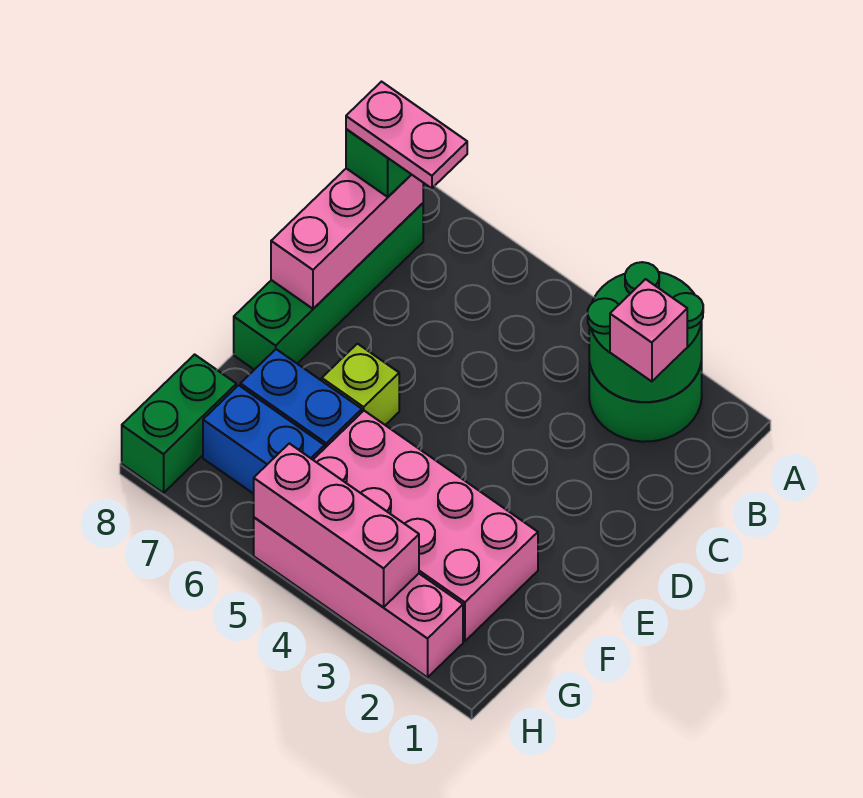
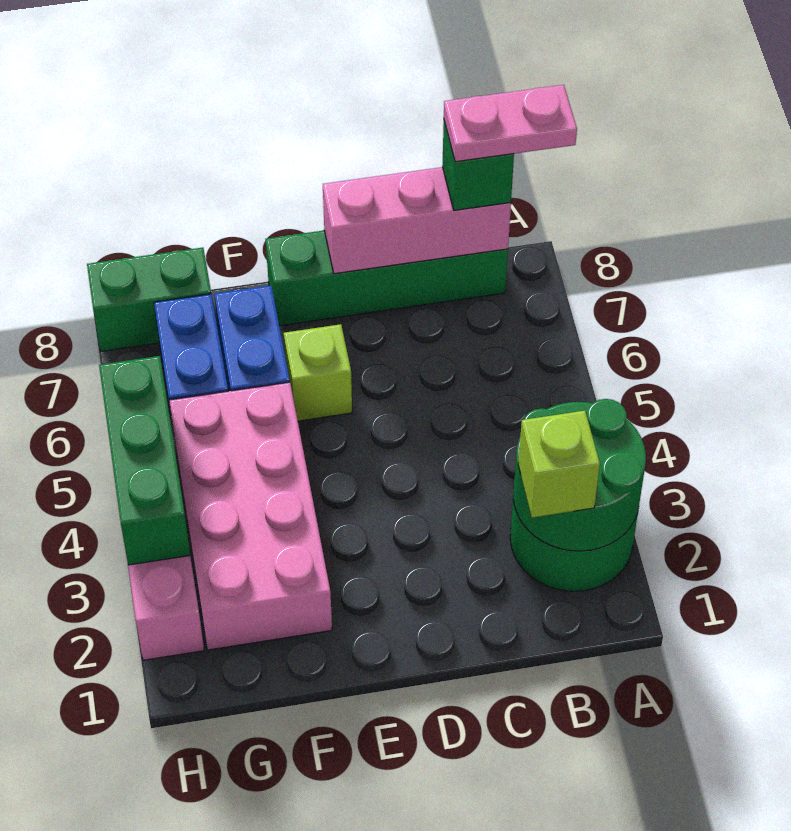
pink brick B2 level 3 -> lime brick B2 level 3
pink plate B7:B8 level 4 -> pink plate A8:B8 level 4
pink brick H3:H5 level 2 -> green brick H3:H5 level 2

